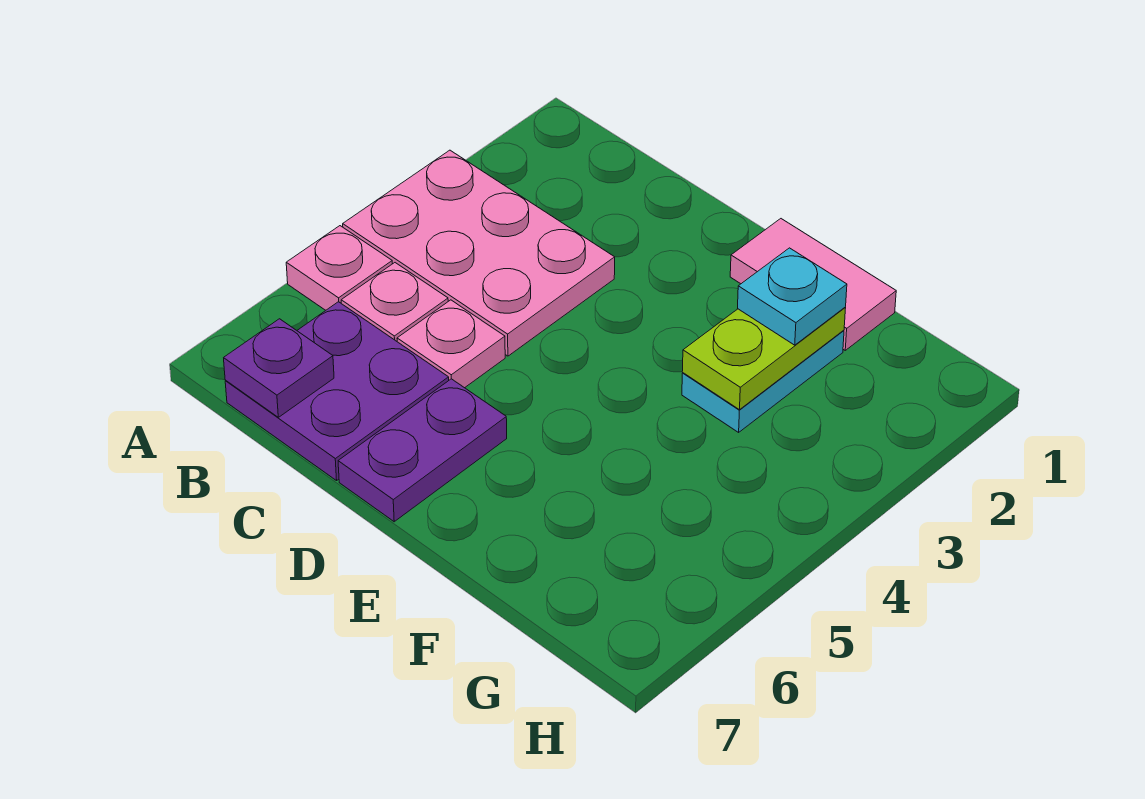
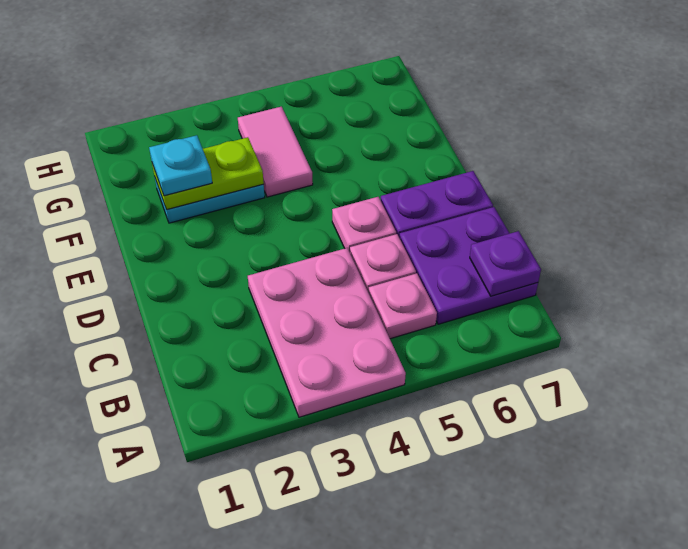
pink plate A5 level 1 -> pink plate D5 level 1
pink tile E1:F1 level 1 -> pink tile F4:G4 level 1

